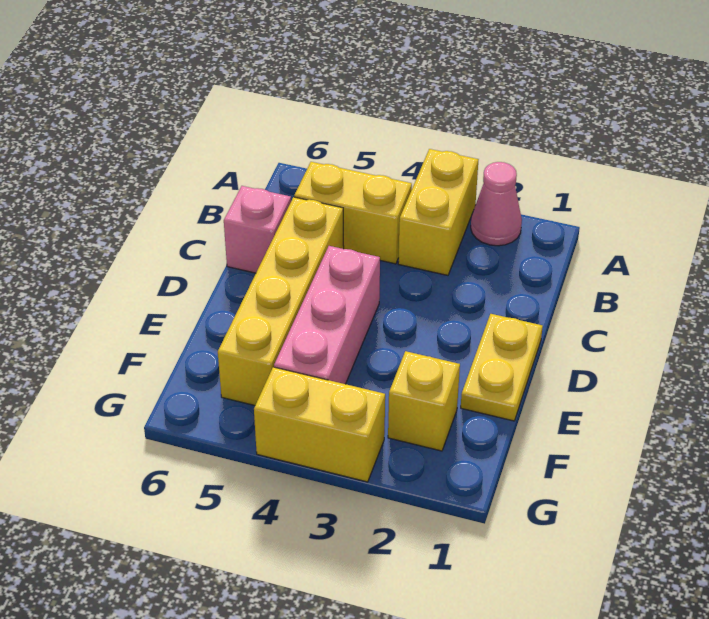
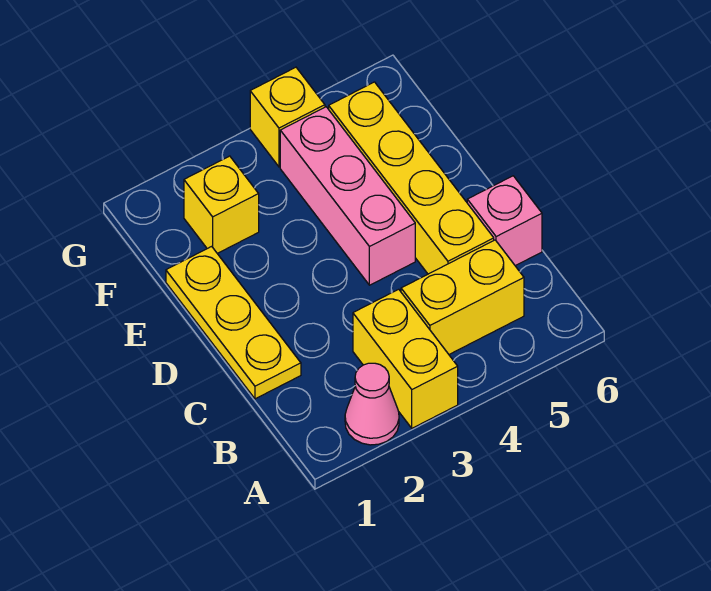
yellow plate D1:E1 level 1 -> yellow plate C1:E1 level 1
yellow brick G3:G4 level 1 -> yellow brick G4 level 1

